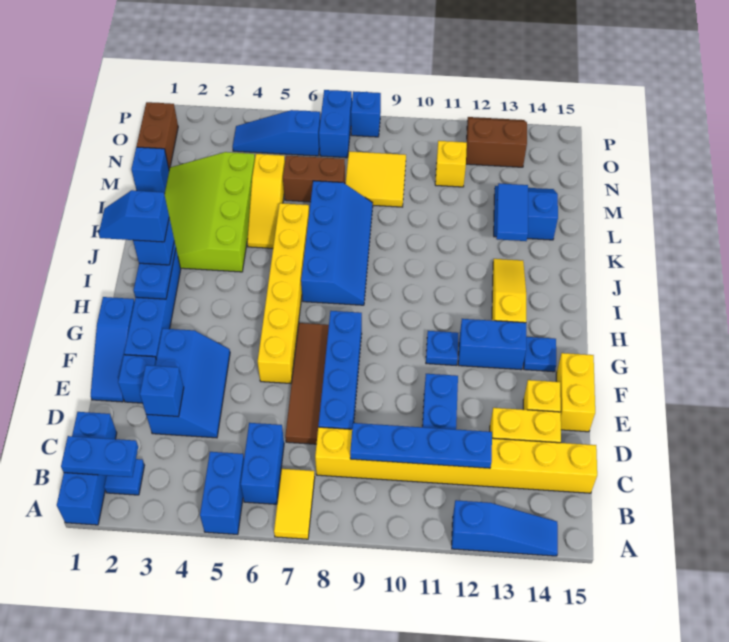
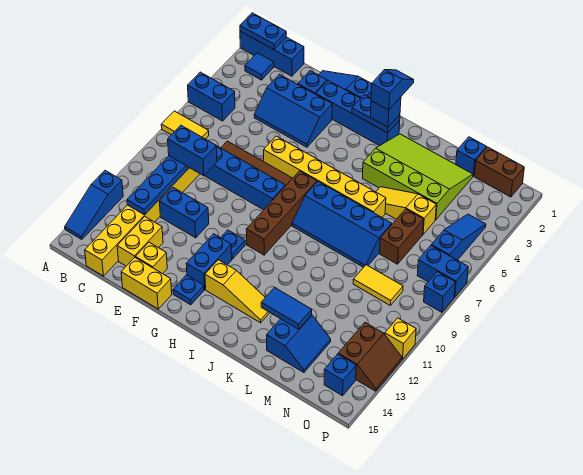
blue plate B1:B2 level 2 -> blue plate A1:B1 level 2
blue brick B6:C6 level 1 -> blue brick C9:D9 level 3
blue brick D3 level 2 -> blue brick O14 level 1
none -> brown brick H7:H10 level 1
yellow tile M8:N9 level 1 -> yellow tile M9:N9 level 1
yellow brick N11 level 1 -> yellow brick P11 level 1

